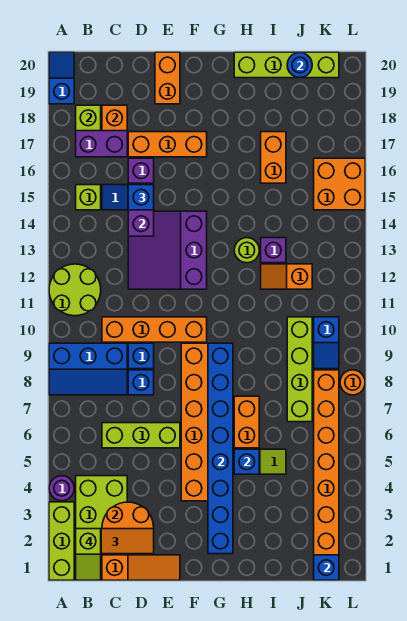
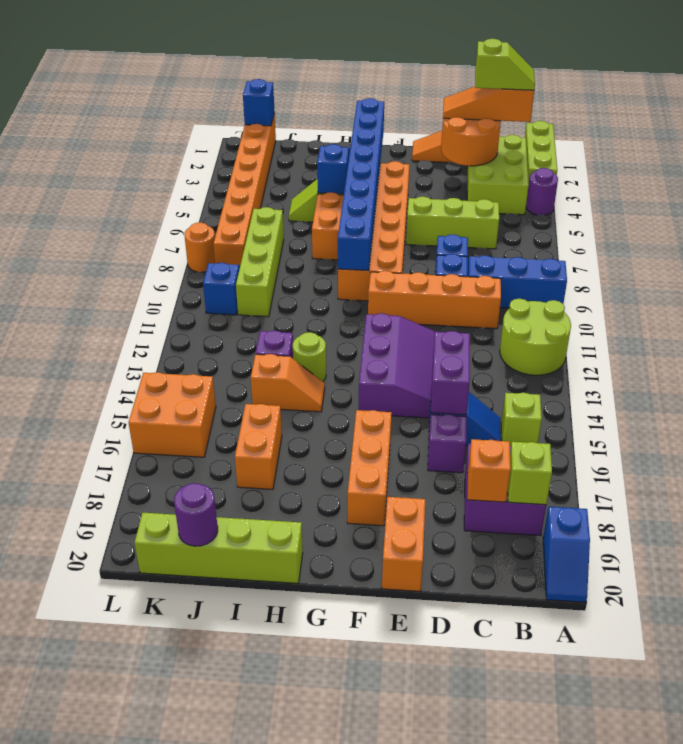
lime slope B1:B2 level 4 top 2 -> lime slope B2:C2 level 4 top C
blue brick D15 level 3 -> none
orange brick D17:F17 level 1 -> orange brick F16:F18 level 1
orange slope I12:J12 level 1 top J -> orange slope H14:I14 level 1 top I
blue round brick J20 level 2 -> purple round brick J20 level 2

